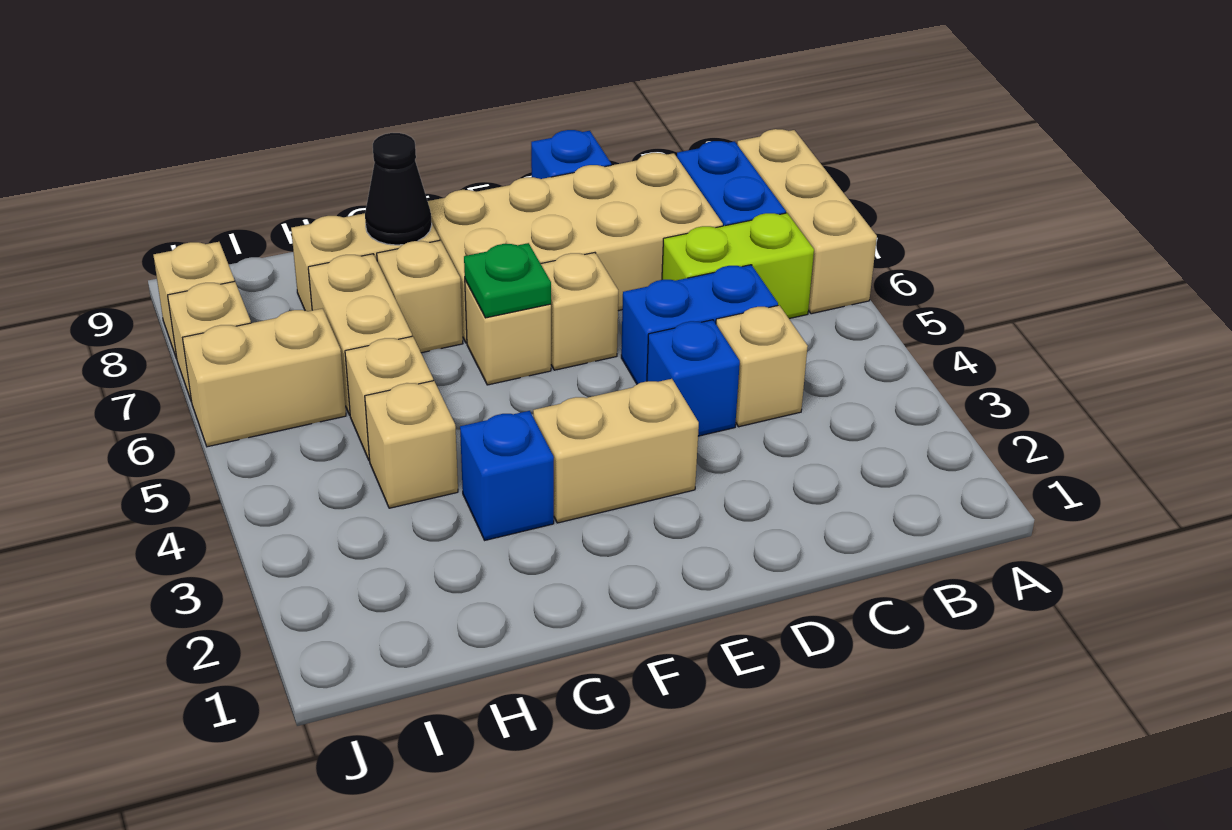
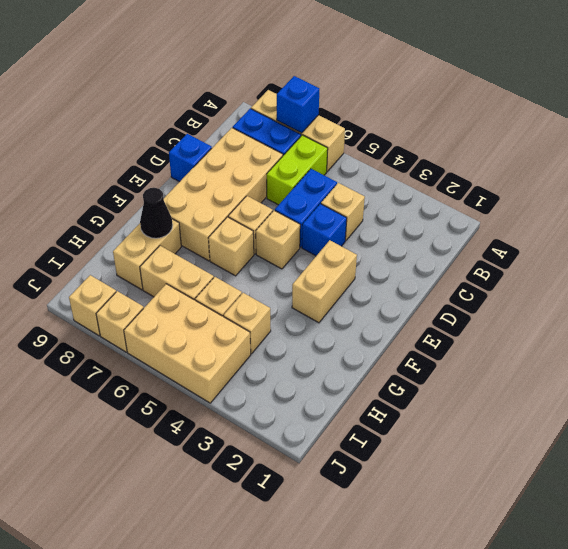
green plate F6 level 2 -> none
blue brick G3 level 1 -> blue brick A7 level 2
tan brick G7 level 1 -> tan brick E5 level 1
tan brick I6:J6 level 1 -> tan brick I4:J6 level 1

